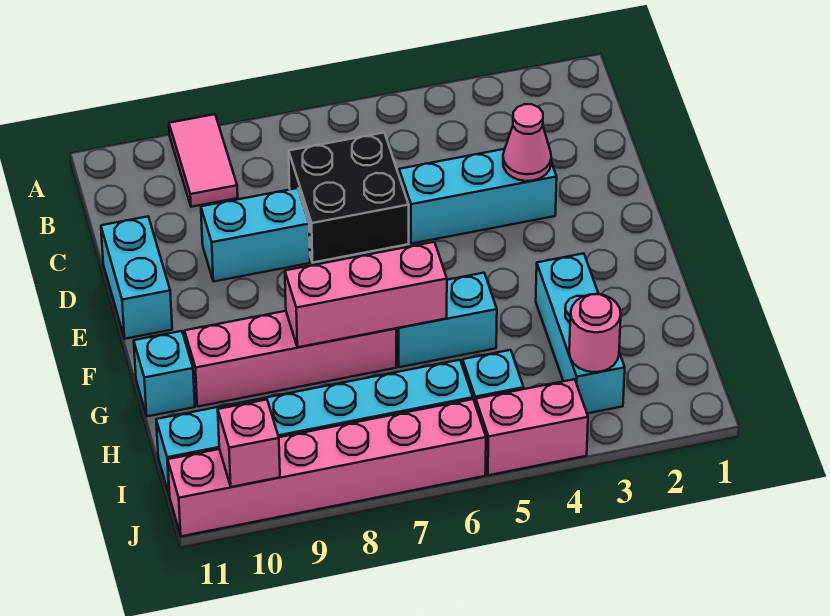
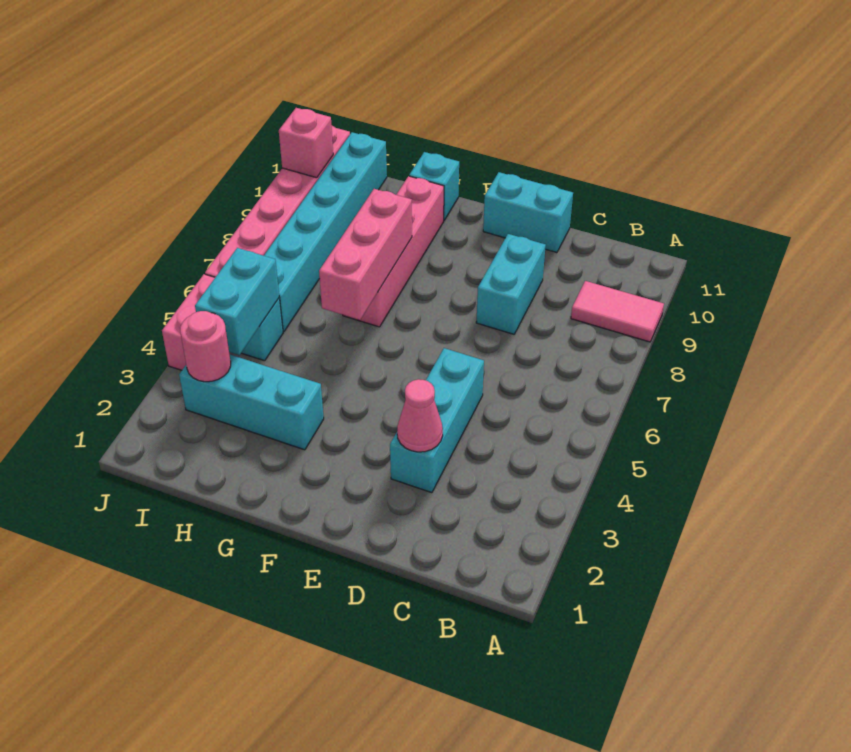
black brick C6:D7 level 1 -> none
cyan brick G5:G6 level 1 -> cyan brick I4:I5 level 2

